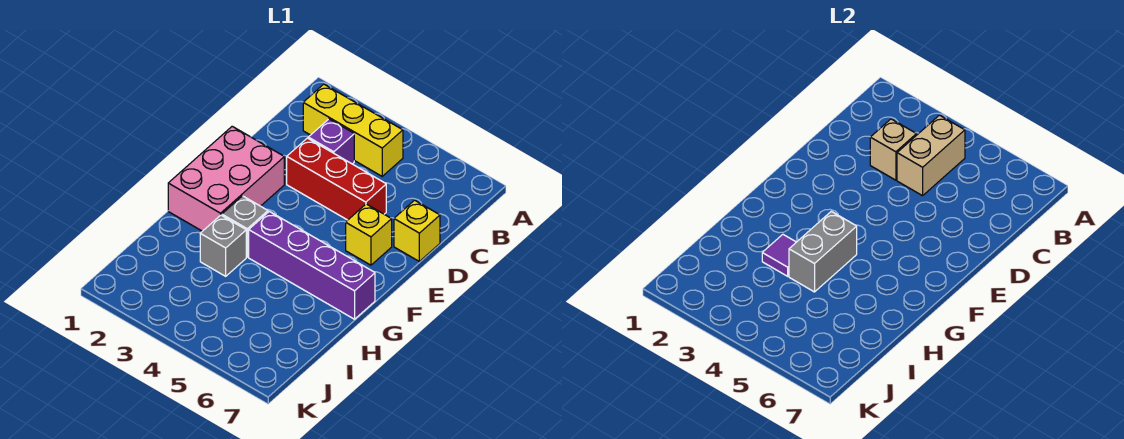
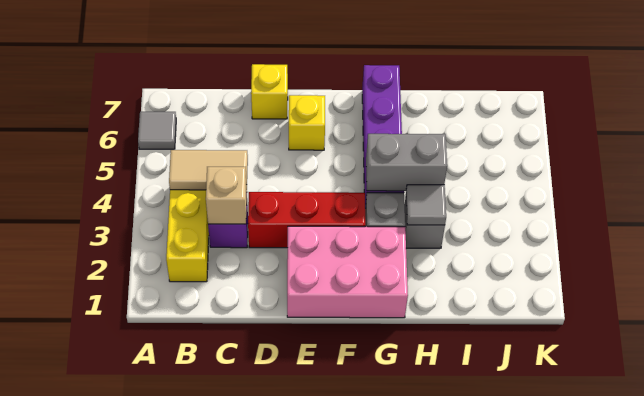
none -> grey tile A6 level 1
tan brick B4:C4 level 2 -> tan tile B4:C4 level 2
red brick D3:D5 level 1 -> red brick D3:F3 level 1
purple tile H3 level 2 -> grey tile H3 level 2

